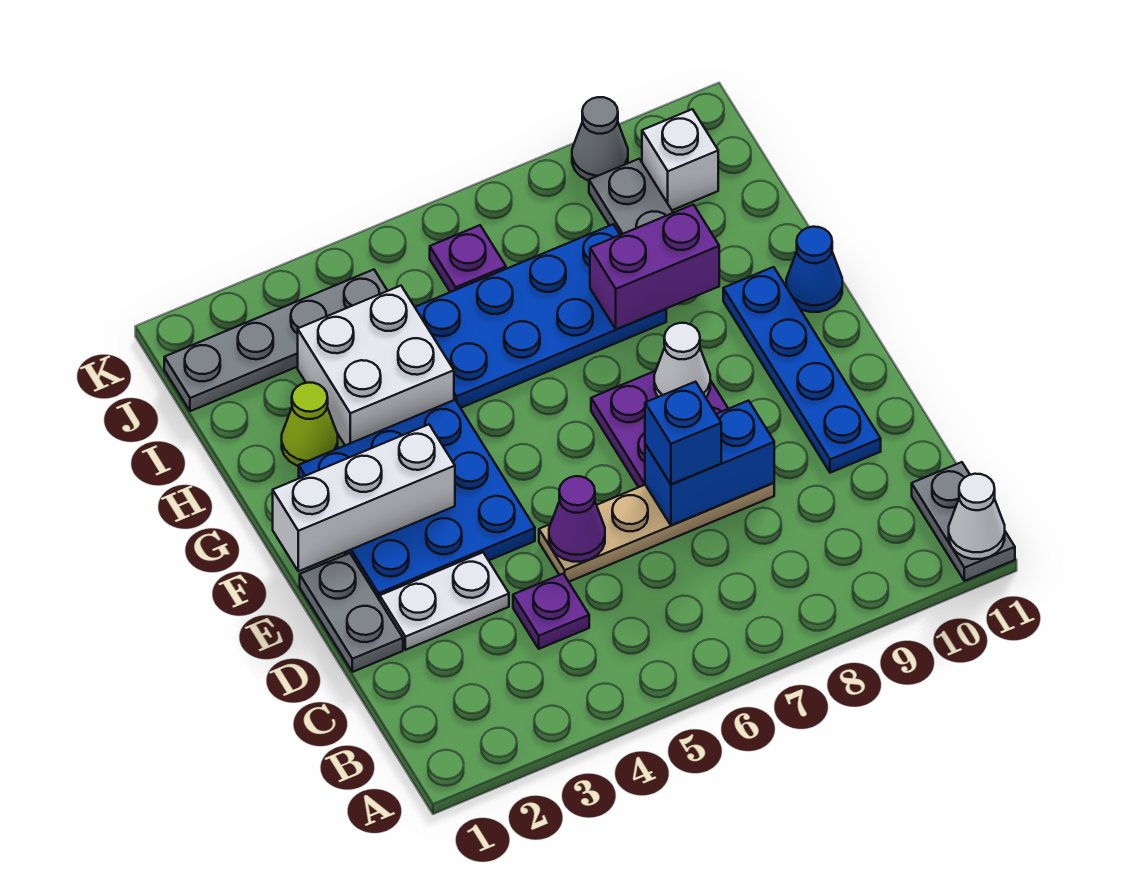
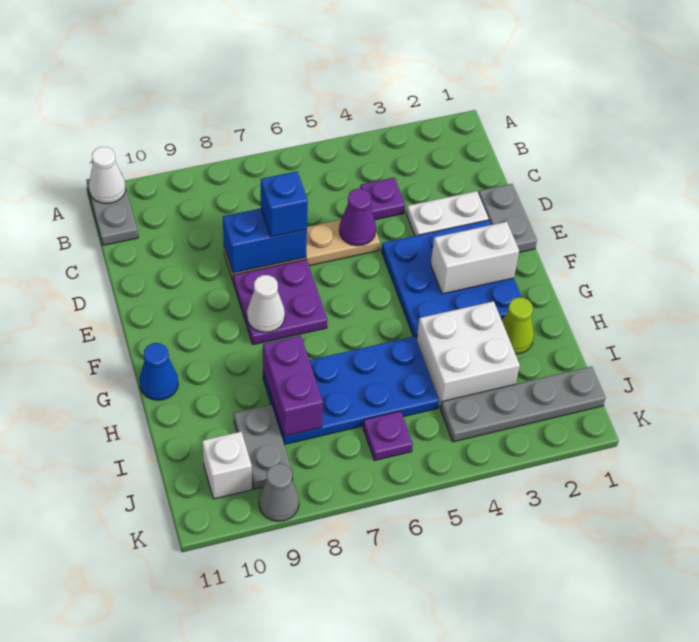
blue plate D10:G10 level 1 -> none
white brick F1:F3 level 2 -> white brick F2:F3 level 2
purple brick H8:H9 level 2 -> purple brick H8:I8 level 2

